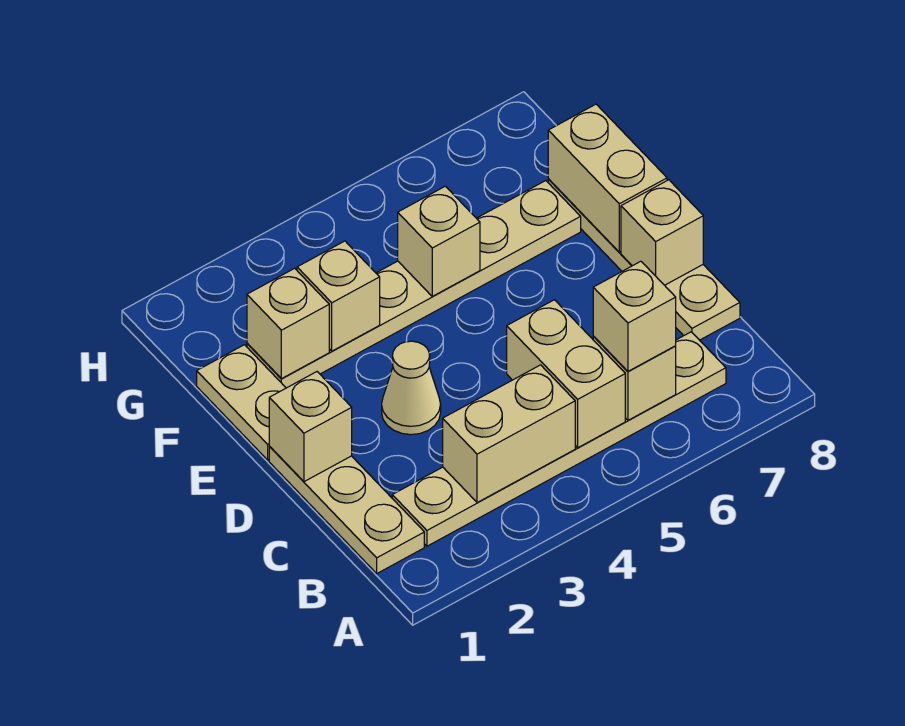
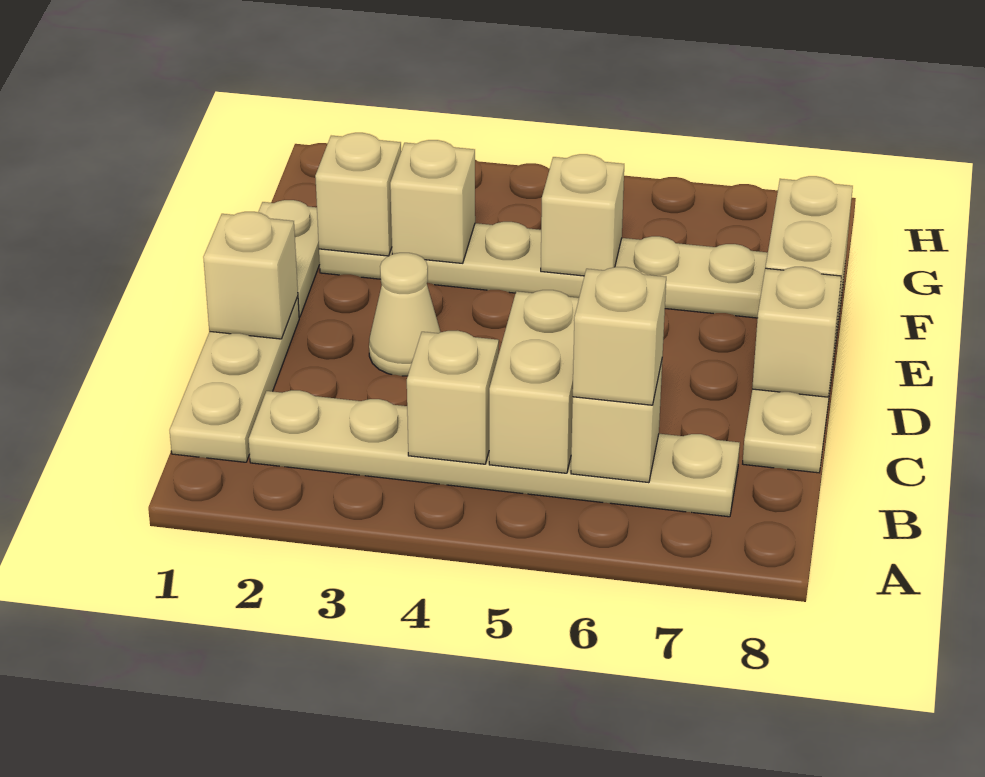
tan brick B3:B4 level 2 -> tan brick B4 level 2

